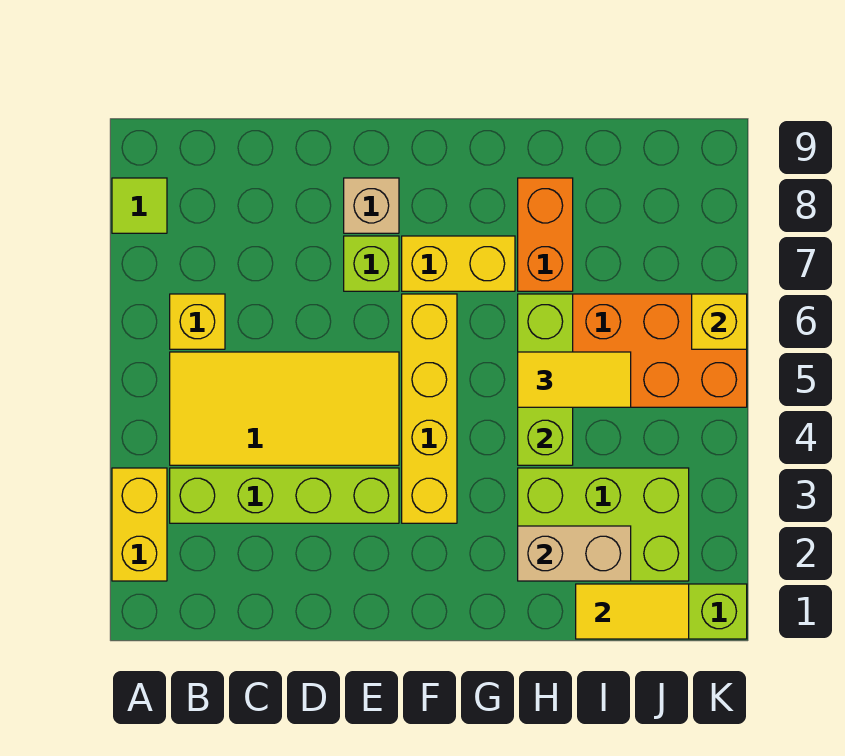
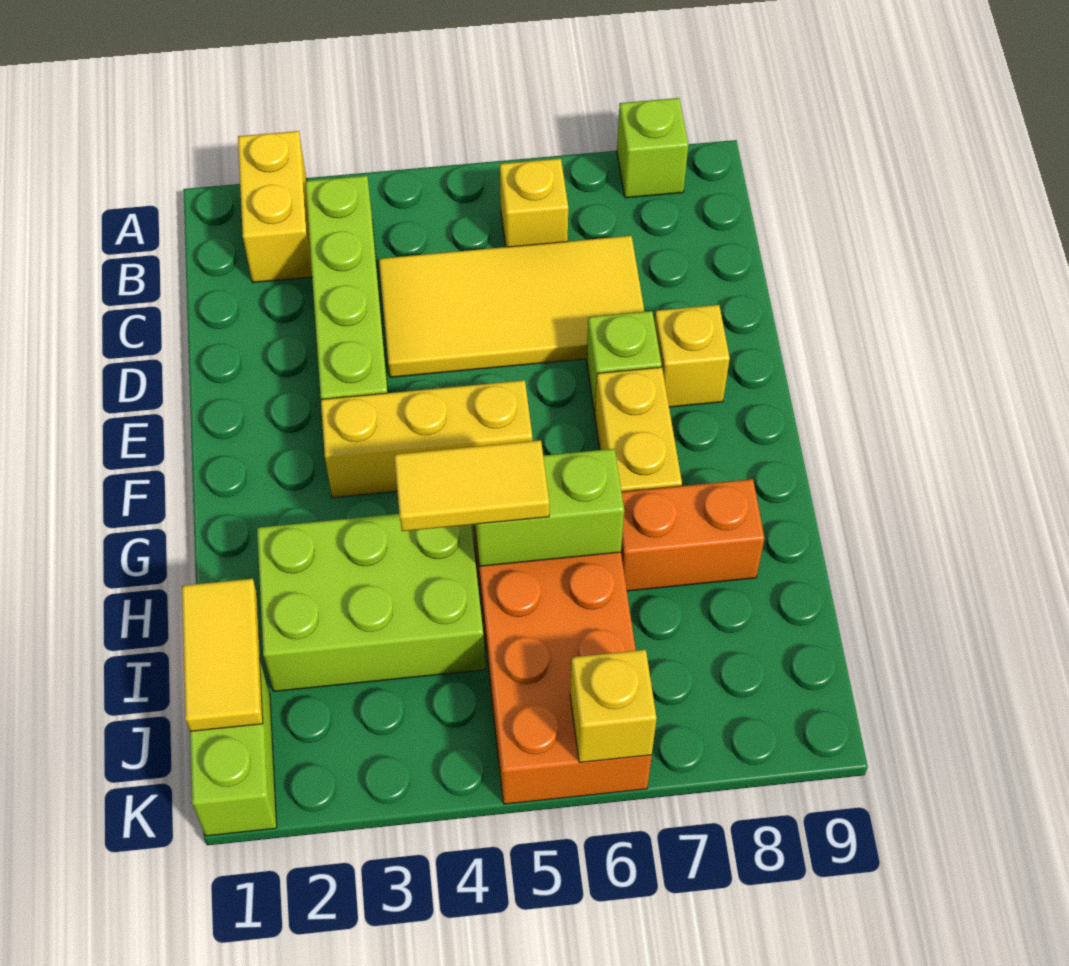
yellow brick A2:A3 level 1 -> yellow brick A2:B2 level 1
lime tile A8 level 1 -> lime brick A8 level 1
yellow tile B4:E5 level 1 -> yellow tile C4:D7 level 1
tan brick E8 level 1 -> yellow brick E8 level 1
yellow brick F3:F6 level 1 -> yellow brick F3:F5 level 1
lime brick H2:J3 level 1 -> lime brick H2:I4 level 1
tan brick H2:I2 level 2 -> none
lime brick H4:H6 level 2 -> lime brick H5:H6 level 2
yellow tile H5:I5 level 3 -> yellow tile H4:H5 level 3

